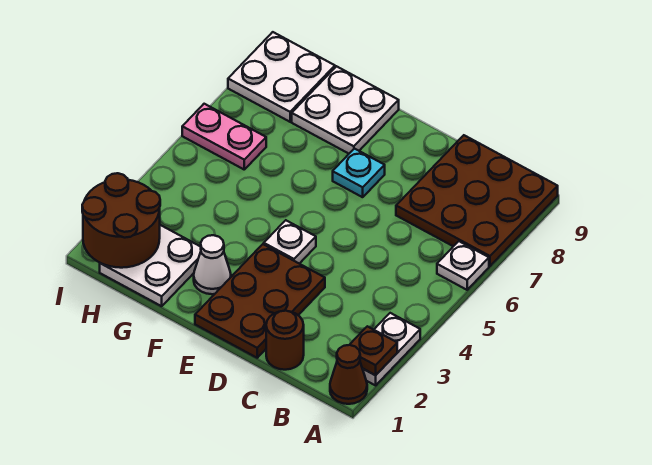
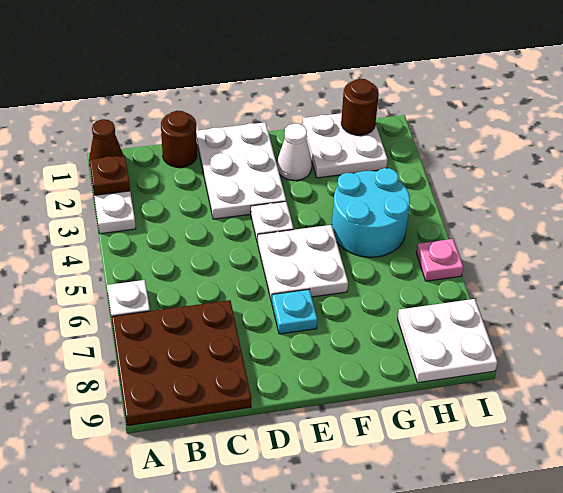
brown plate D1:E3 level 1 -> white plate D1:E3 level 1
white plate F8:G9 level 1 -> white plate E5:F6 level 1
none -> cyan round brick G4:H5 level 1
brown round brick H1:I2 level 2 -> brown round brick H1 level 2
pink plate H6:I6 level 1 -> pink plate I6 level 1

